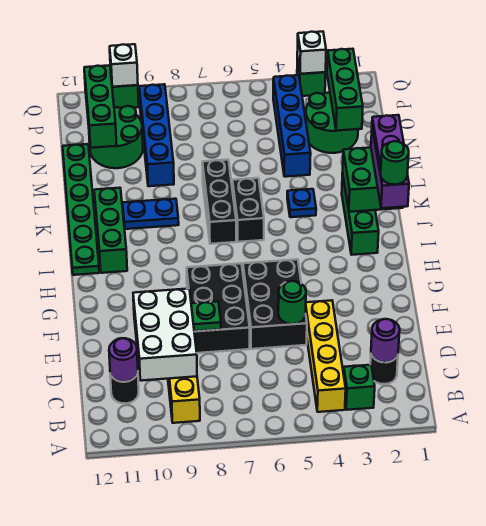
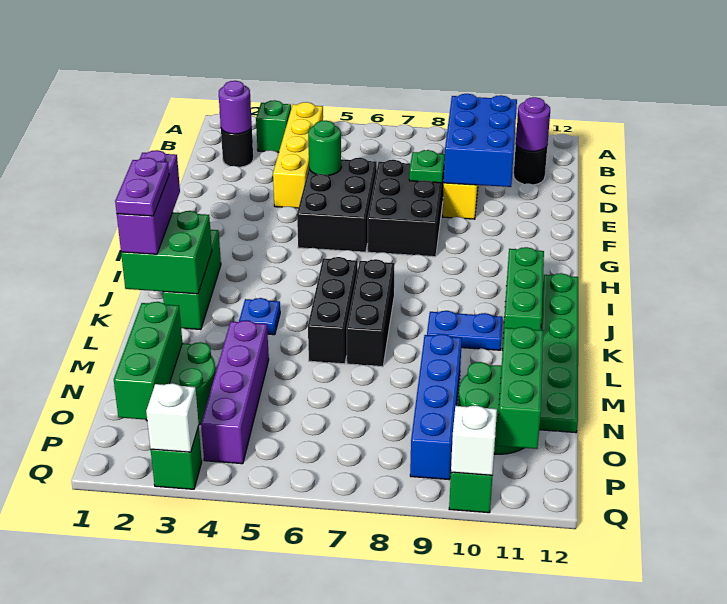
white brick C9:E10 level 2 -> blue brick C9:E10 level 2
green round brick I1 level 4 -> none
black brick J6:K6 level 1 -> black brick J6:L6 level 1
blue brick M4:P4 level 1 -> purple brick M4:P4 level 1

